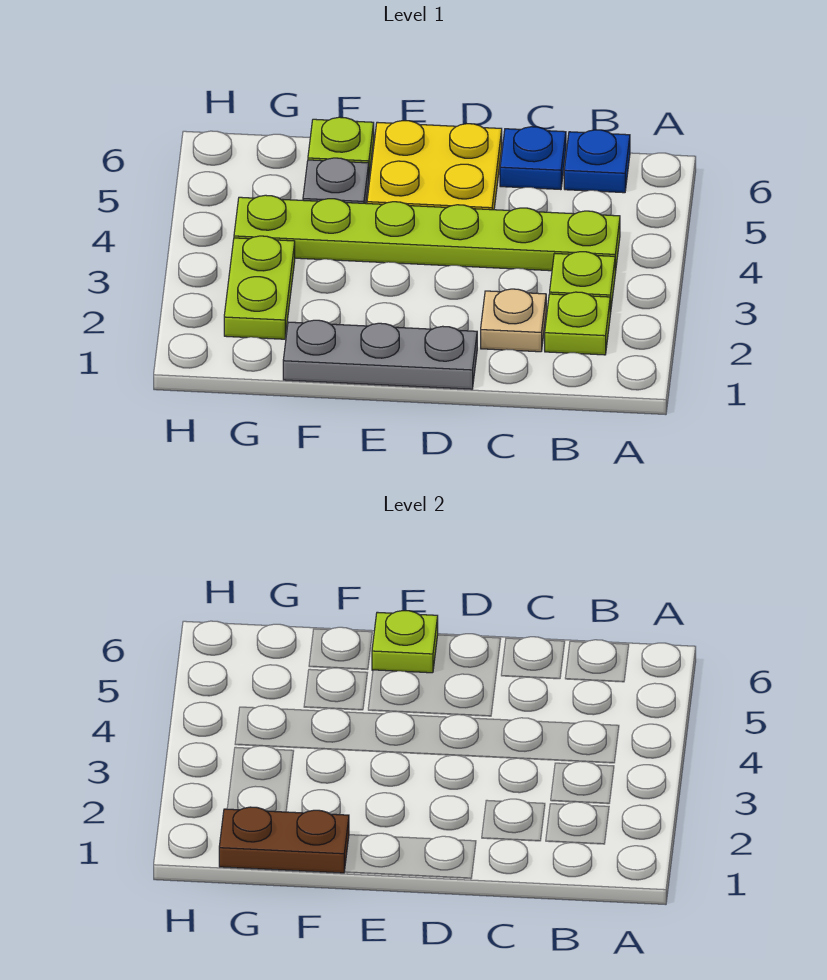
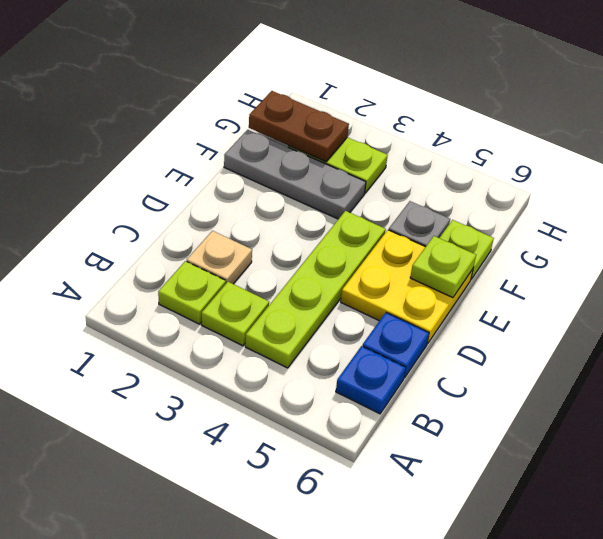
lime plate B4:G4 level 1 -> lime plate B4:E4 level 1
grey plate D1:F1 level 1 -> grey plate F1:F3 level 1
brown plate F1:G1 level 2 -> brown plate G1:G2 level 2

